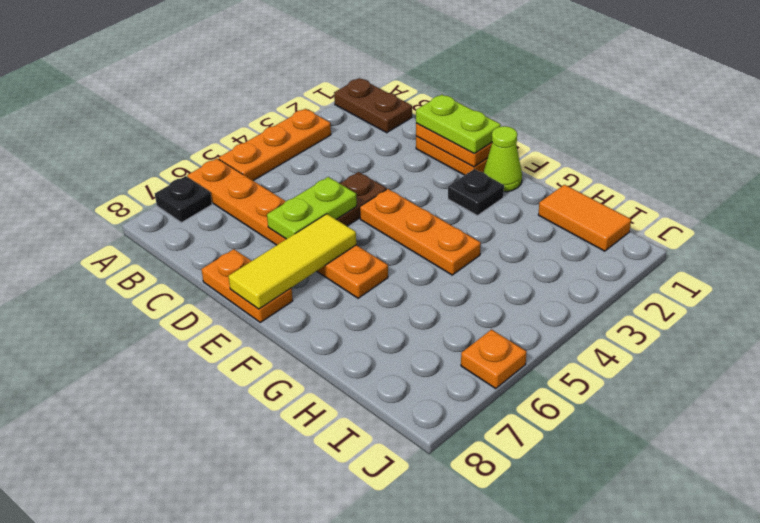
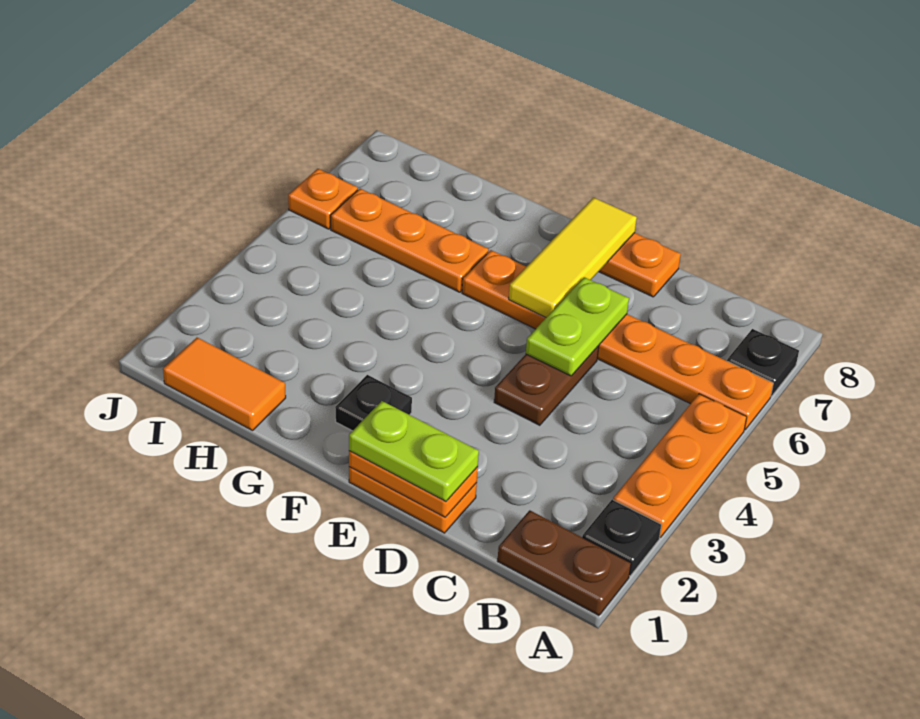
none -> black plate A2 level 1
orange plate E4:G4 level 1 -> orange plate G6:I6 level 1
lime cone F1 level 1 -> none

